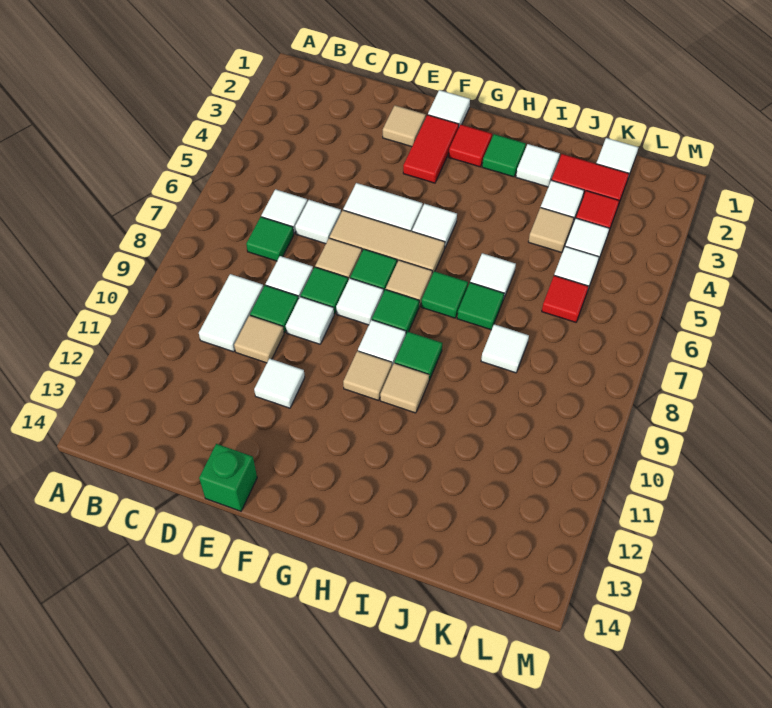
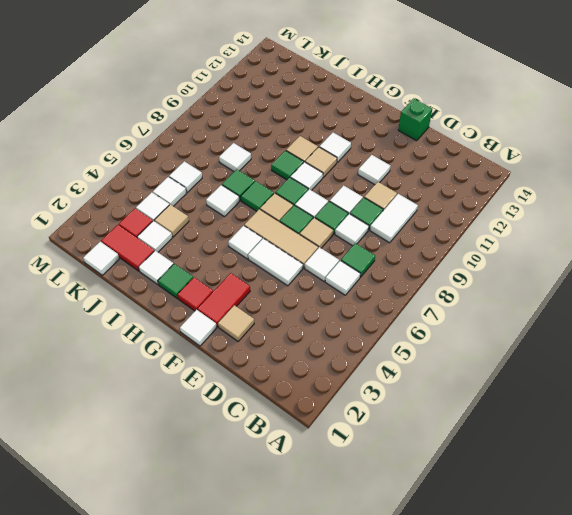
none -> white tile G11 level 1
red tile K6 level 1 -> white tile K6 level 1

